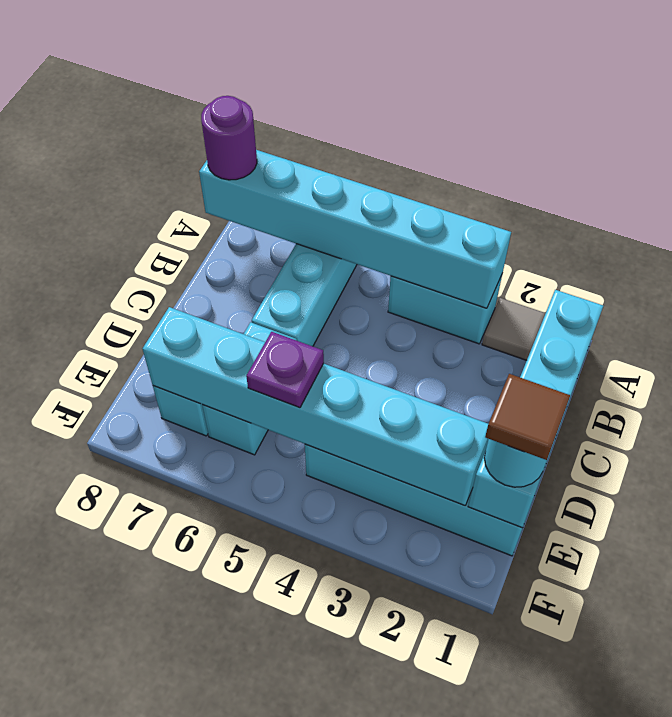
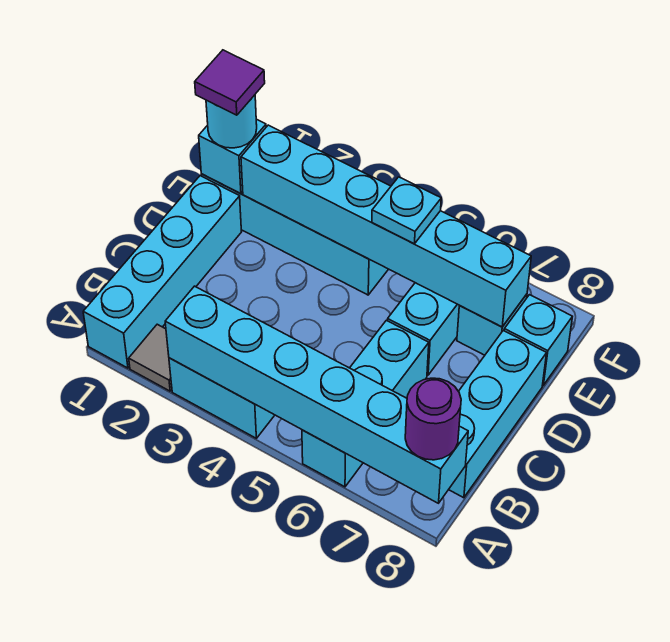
none -> cyan brick B8:D8 level 1
brown tile E1 level 4 -> purple tile E1 level 4
purple plate E5 level 3 -> cyan plate E5 level 3
none -> cyan brick E8 level 1

